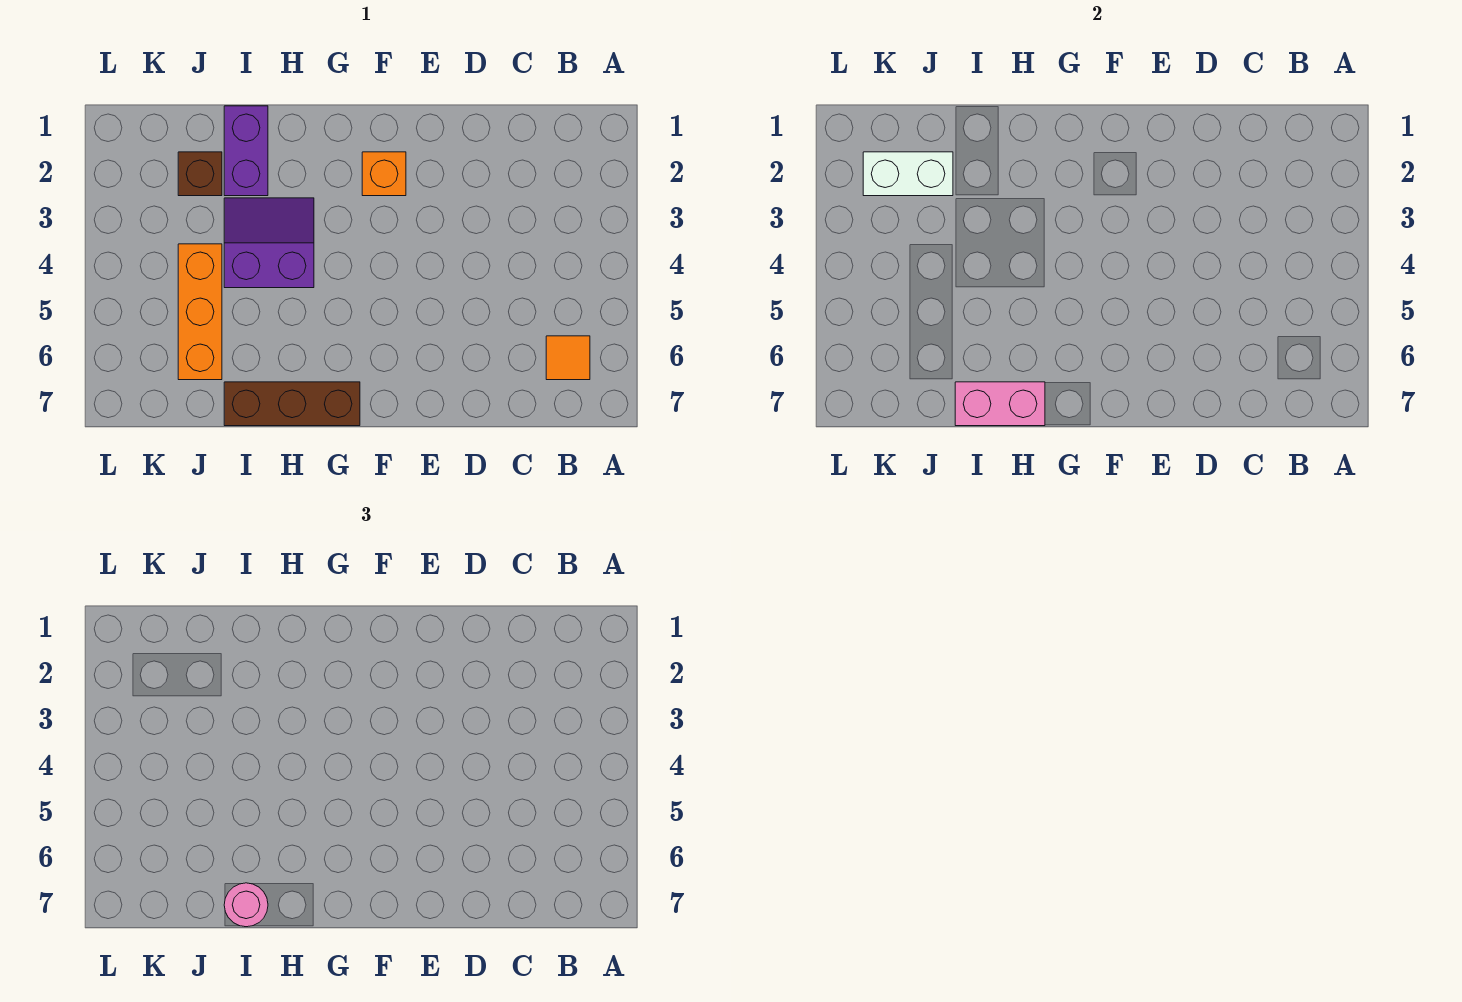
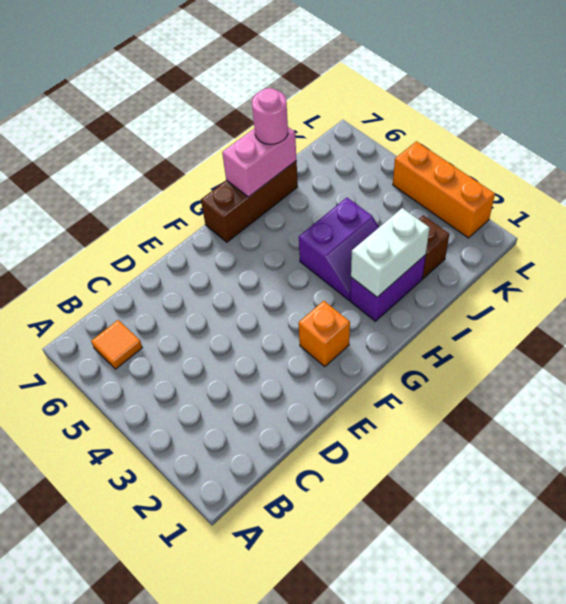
purple brick I1:I2 level 1 -> purple brick H2:I2 level 1
white brick J2:K2 level 2 -> white brick H2:I2 level 2
orange brick J4:J6 level 1 -> orange brick L2:L4 level 1

